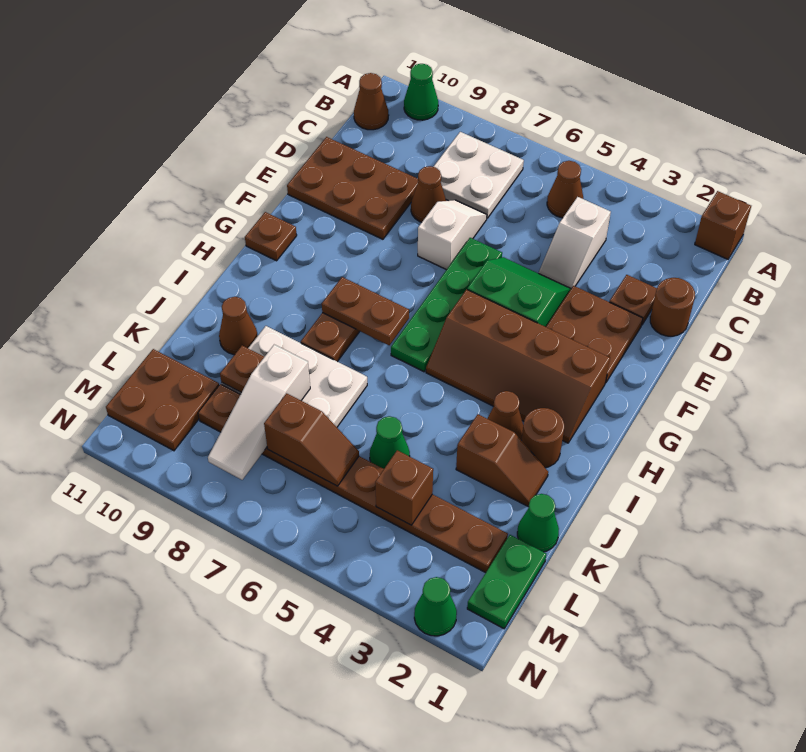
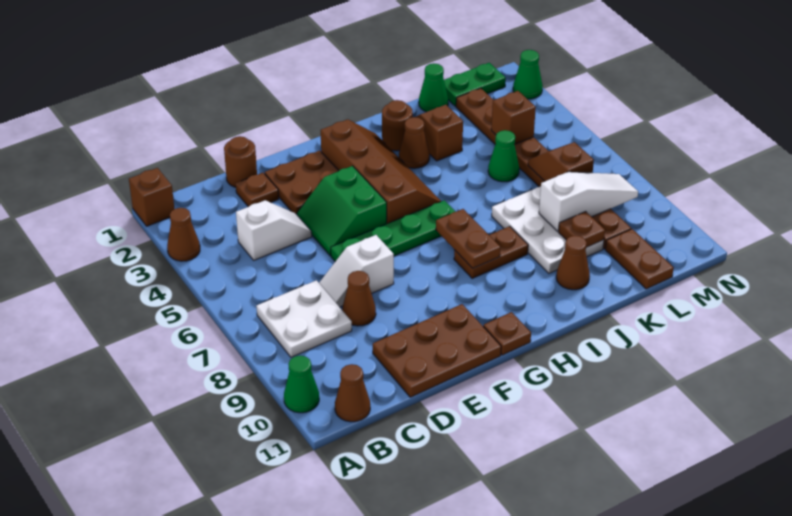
brown cone B5 level 1 -> brown cone A3 level 1
brown plate D9:E11 level 1 -> brown plate D10:F11 level 1
brown plate L10:M11 level 1 -> brown plate L10:L11 level 1

